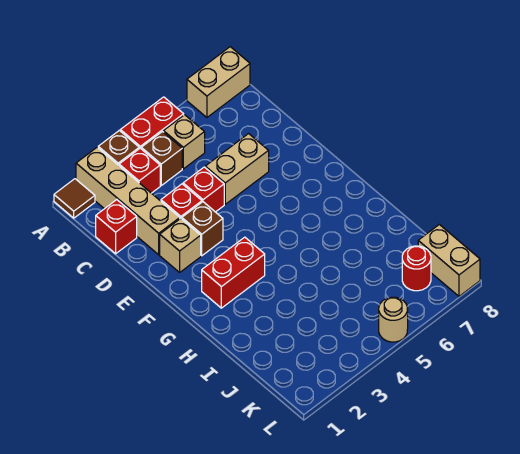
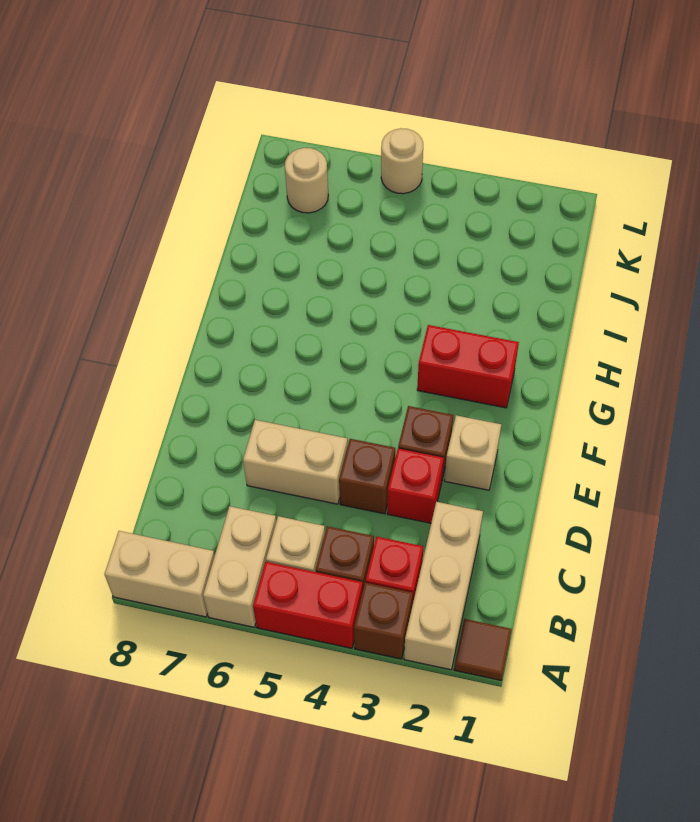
tan brick A2:D2 level 1 -> tan brick A2:C2 level 1
red brick C1 level 1 -> none
red brick D4 level 1 -> brown brick D4 level 1
red round brick K7 level 1 -> tan round brick K7 level 1
tan brick K8:L8 level 1 -> tan brick A6:B6 level 1

